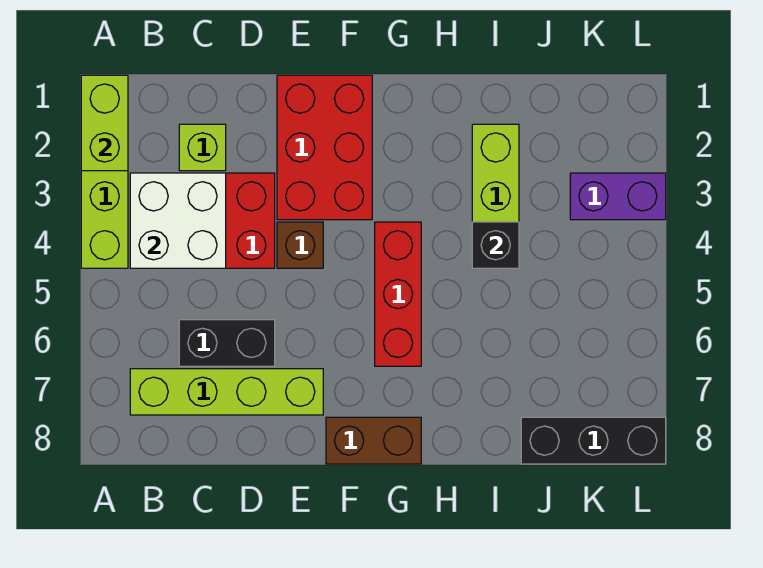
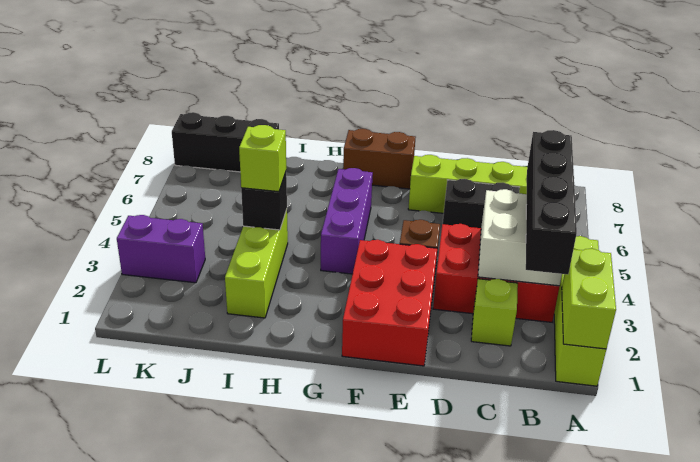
none -> black brick B2:B5 level 3
red brick G4:G6 level 1 -> purple brick G4:G6 level 1
none -> lime brick I4 level 3

